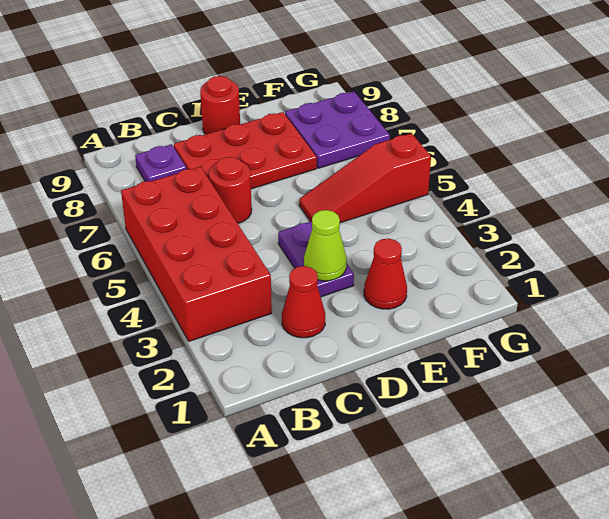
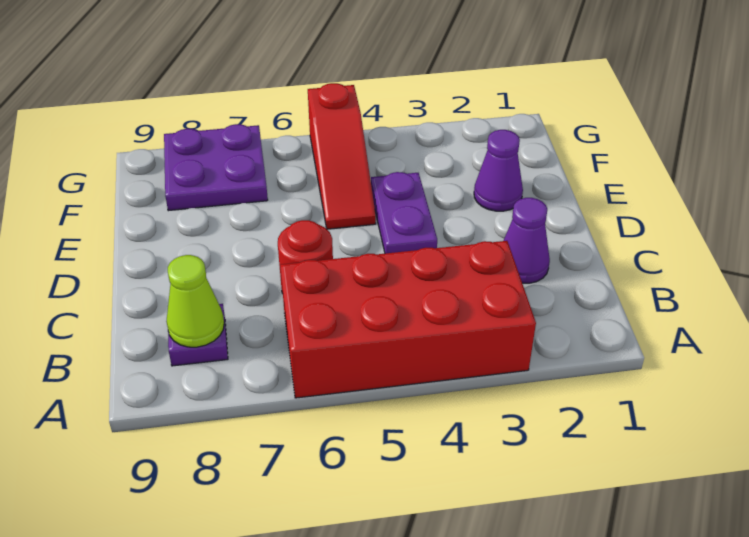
red cone C2 level 1 -> purple cone C2 level 1
red plate C7:E8 level 1 -> none
purple plate D3:D4 level 1 -> purple plate D4:E4 level 1
lime cone D3 level 2 -> lime cone B8 level 2
red round brick D9 level 1 -> none
red cone E2 level 1 -> purple cone E2 level 1

